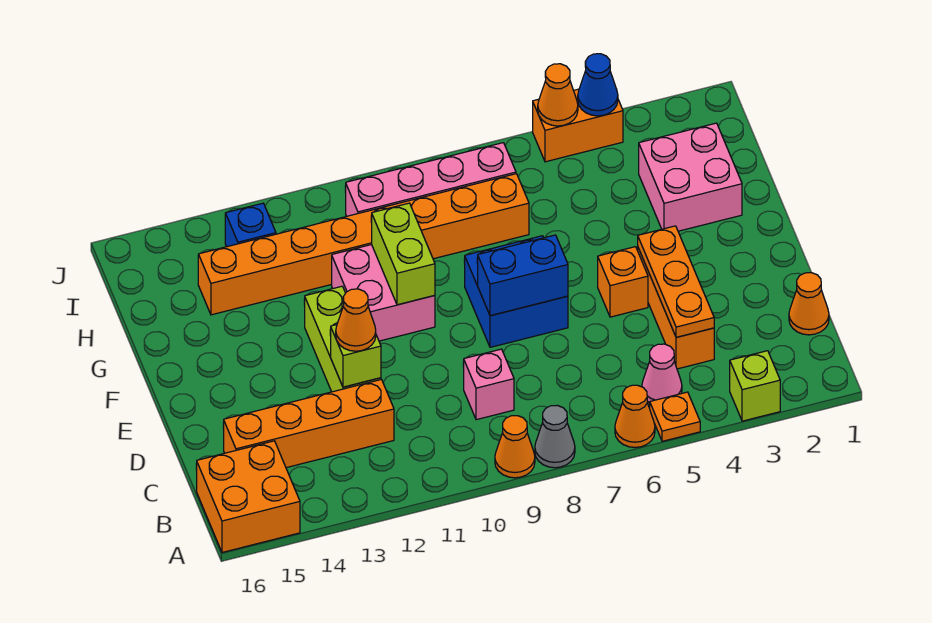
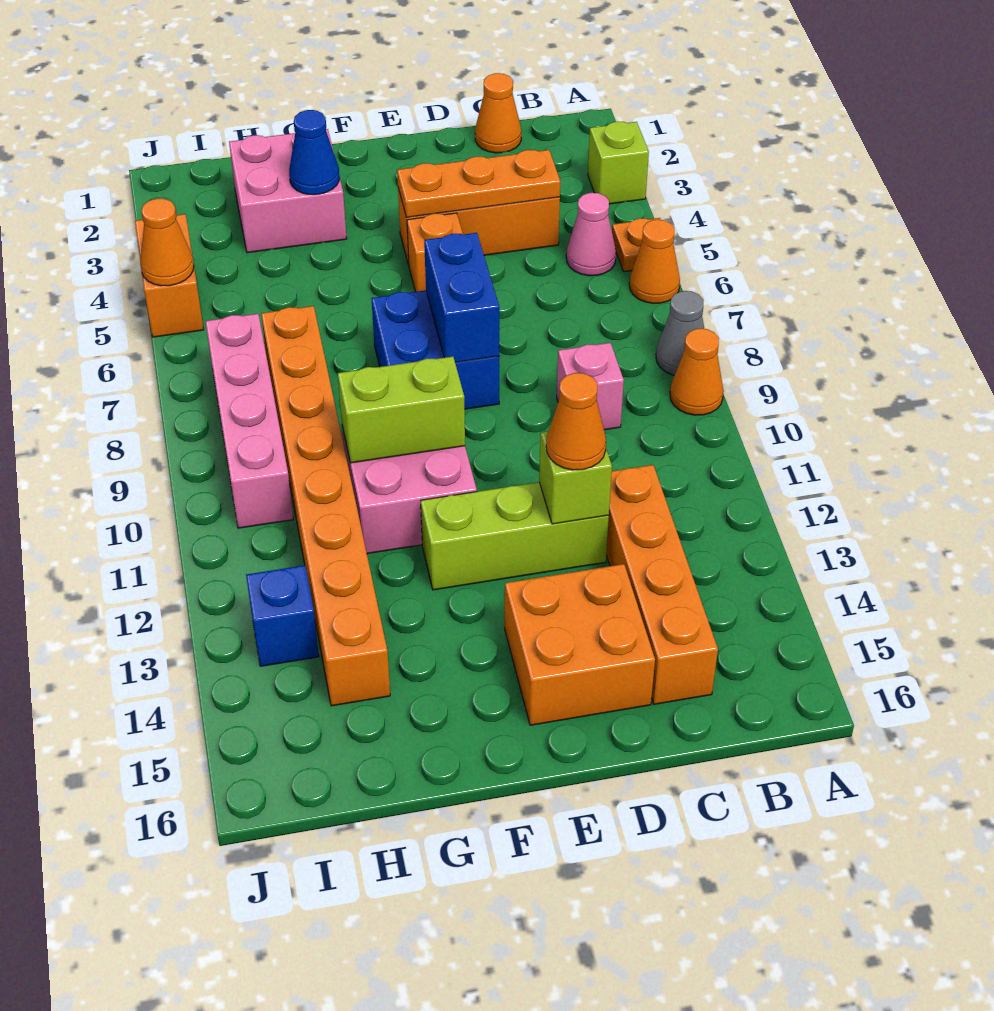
orange brick A15:B16 level 1 -> orange brick D14:E15 level 1
blue cone J4 level 2 -> blue cone G3 level 2

